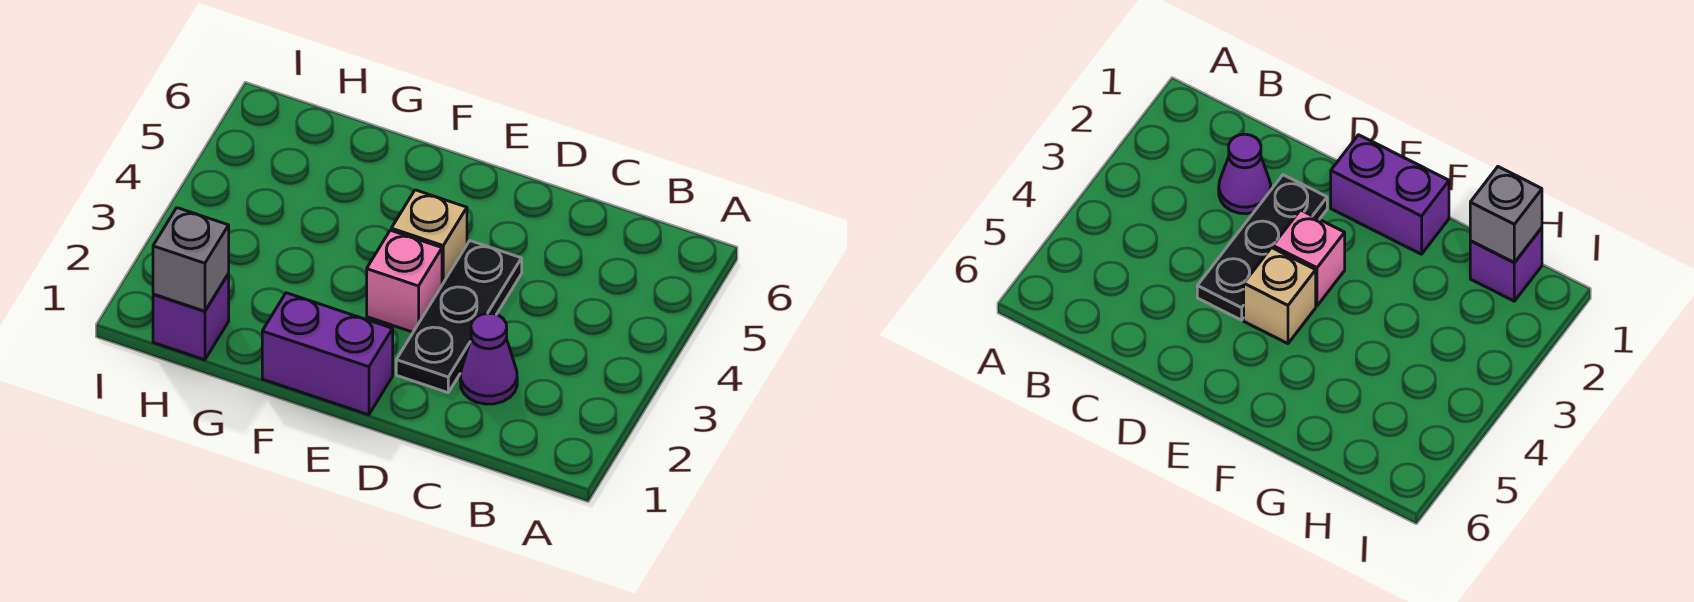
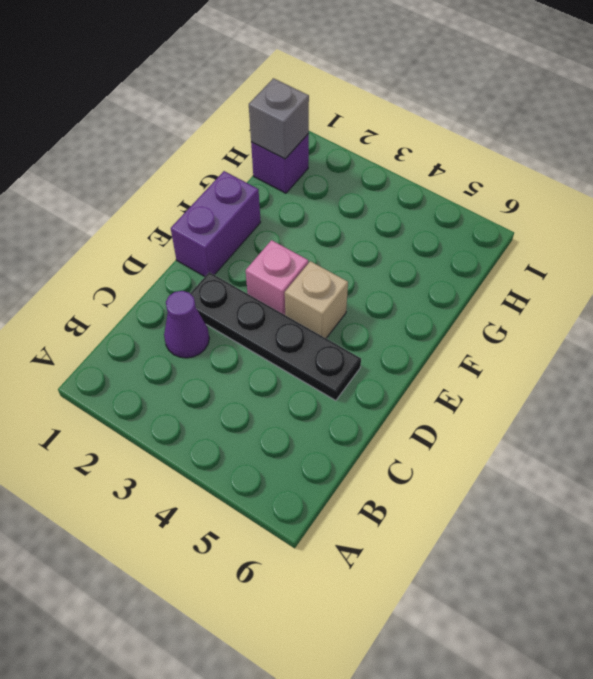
black plate D2:D4 level 1 -> black plate D2:D5 level 1

